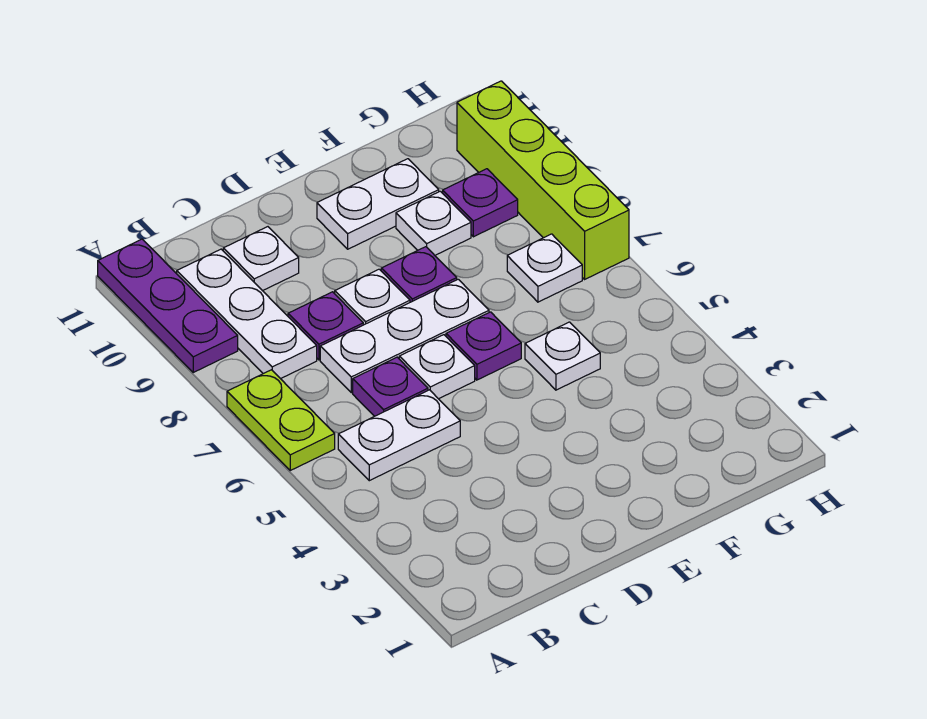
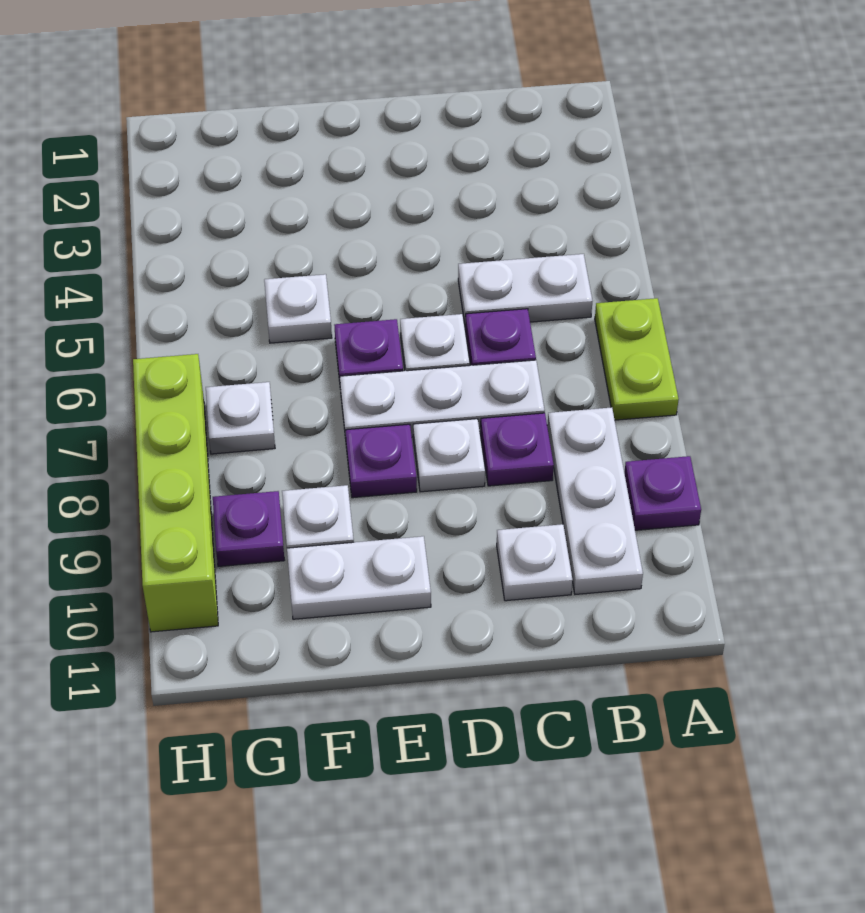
purple plate A9:A11 level 1 -> purple plate A9 level 1

